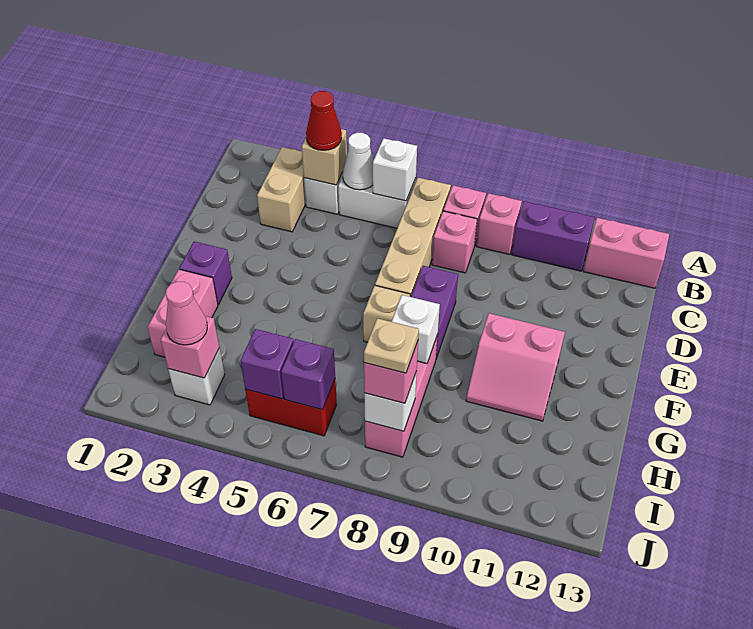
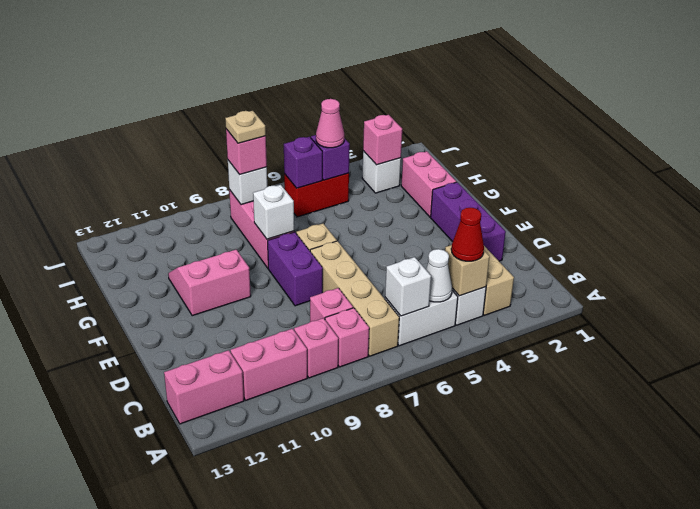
purple brick B10:B11 level 1 -> pink brick B10:B11 level 1
purple brick F2 level 1 -> purple brick D2:F2 level 1
pink cone I3 level 3 -> pink cone I5 level 3

